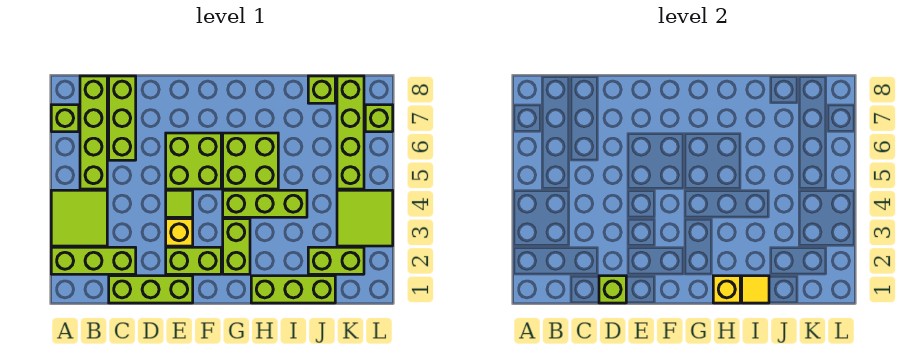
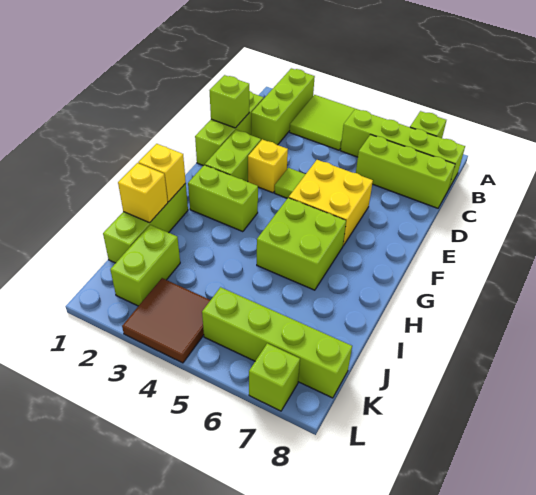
lime brick E5:F6 level 1 -> yellow brick E5:F6 level 1
lime brick G4:I4 level 1 -> none
yellow tile I1 level 2 -> yellow brick I1 level 2
lime brick J8 level 1 -> none
lime tile K3:L4 level 1 -> brown tile K3:L4 level 1

